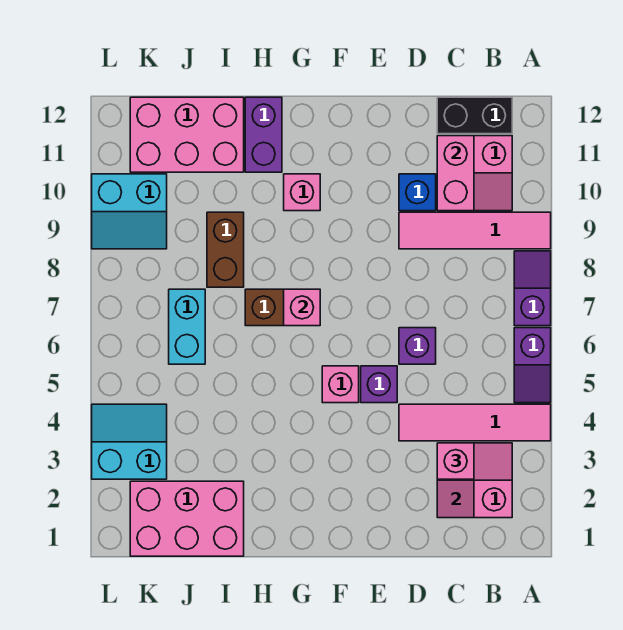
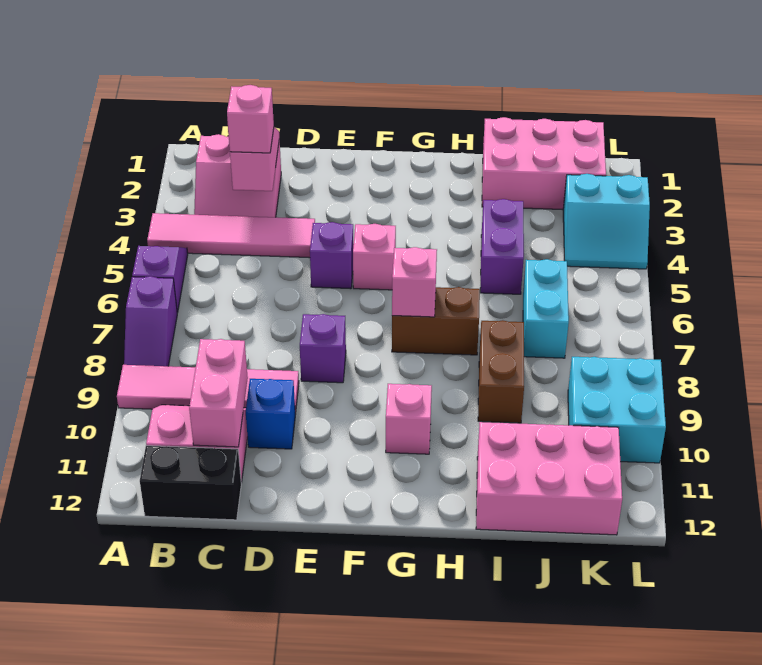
purple brick D6 level 1 -> purple brick E8 level 1
purple brick H11:H12 level 1 -> purple brick I4:I5 level 1
cyan slope K9:L10 level 1 top 10 -> cyan brick K9:L10 level 1

